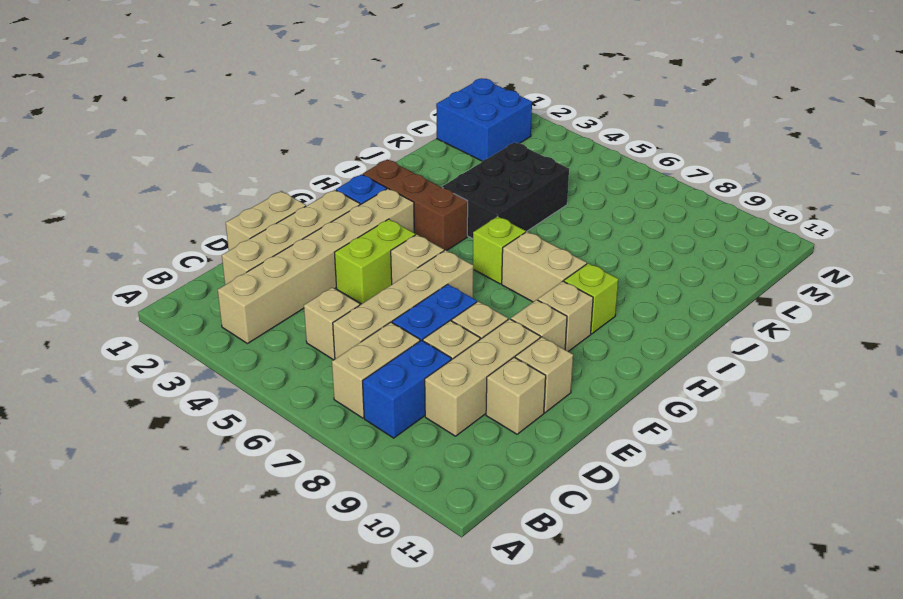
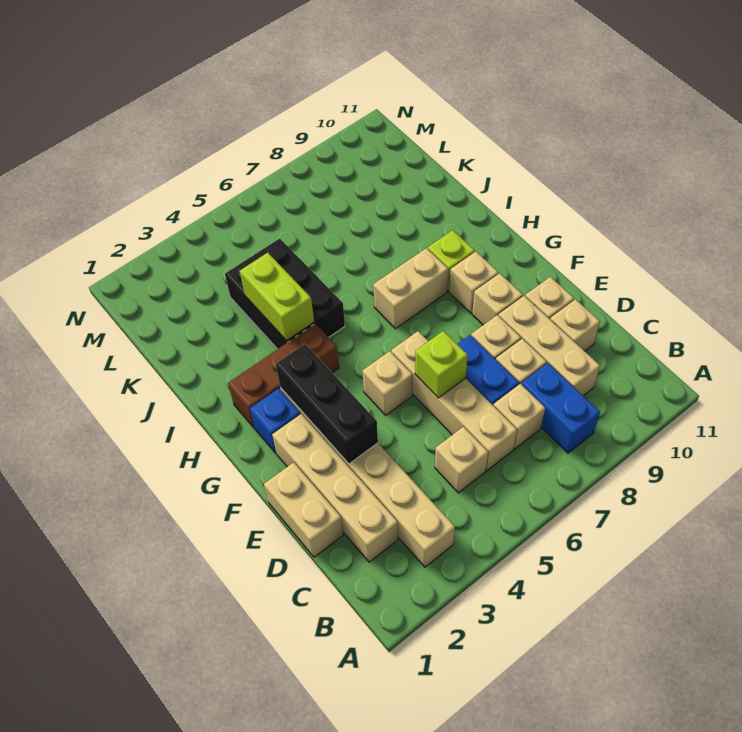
tan brick B7:C7 level 1 -> tan brick C7 level 1
none -> black brick E3:G3 level 2
lime brick E4:F4 level 1 -> lime brick I4:J4 level 2
lime brick H6 level 1 -> lime brick E6 level 2
blue brick L1:M2 level 1 -> none

